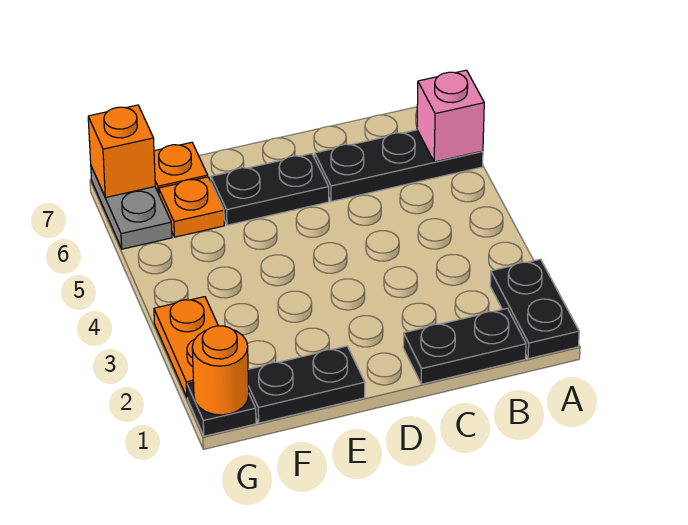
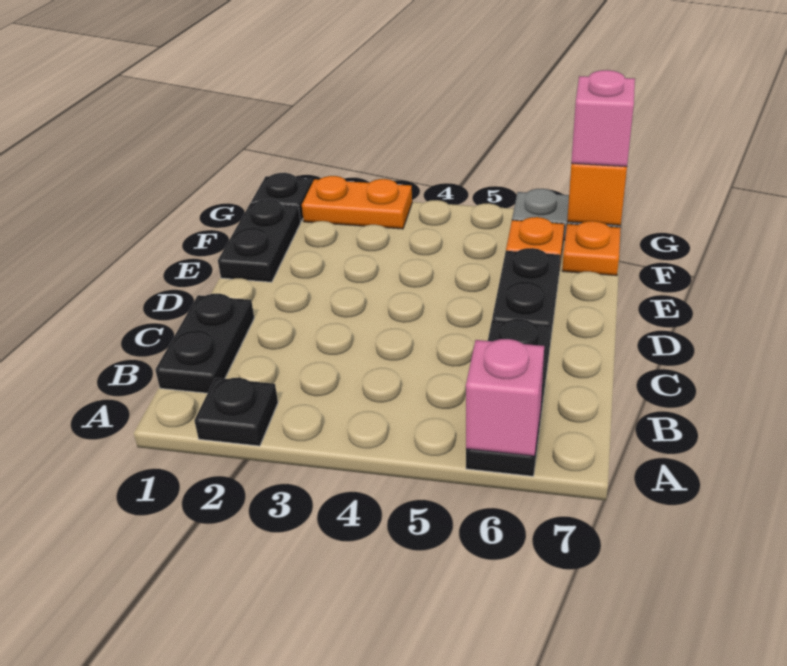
black plate A1:A2 level 1 -> black plate A2 level 1
orange round brick G1 level 2 -> none
none -> pink brick G7 level 3

